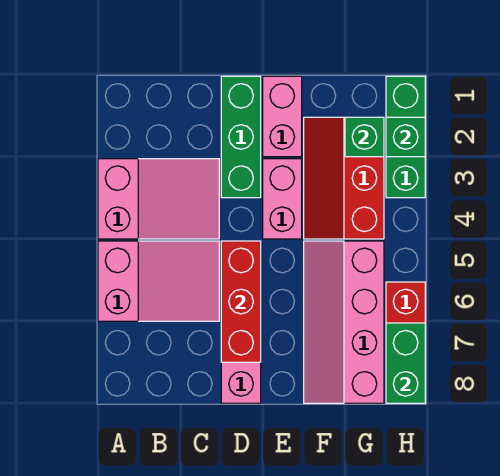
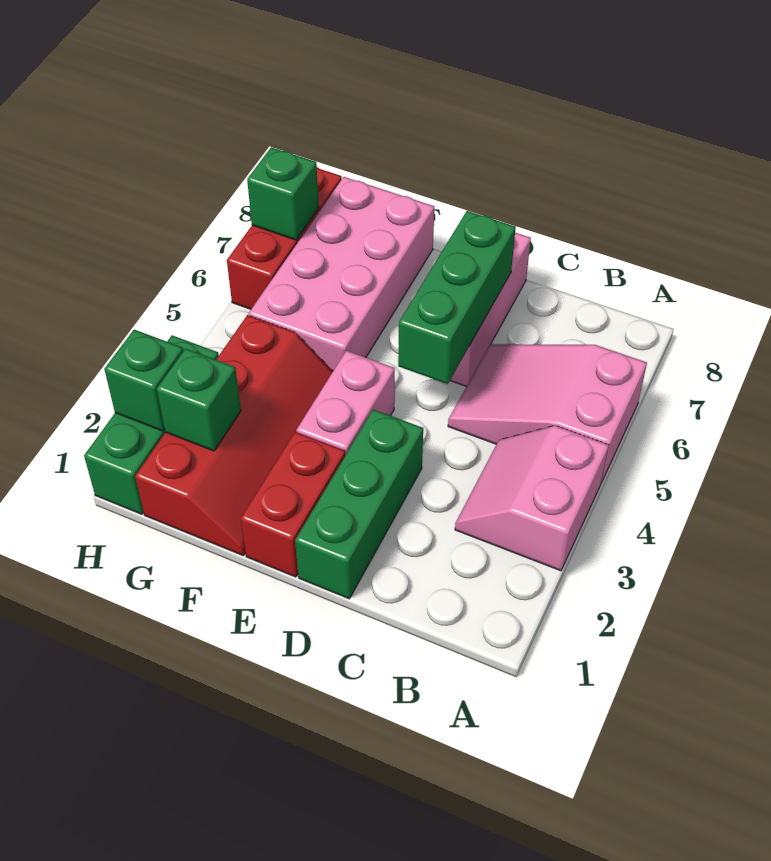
pink slope A3:C4 level 1 top A -> pink slope A3:B4 level 1 top A
red brick D5:D7 level 2 -> green brick D5:D7 level 2
pink brick E1:E2 level 1 -> red brick E1:E2 level 1
red slope F2:G4 level 1 top G -> red slope F1:G4 level 1 top G
pink slope F5:G8 level 1 top G -> pink brick F5:G8 level 1
green brick H7:H8 level 2 -> green brick H7 level 2

